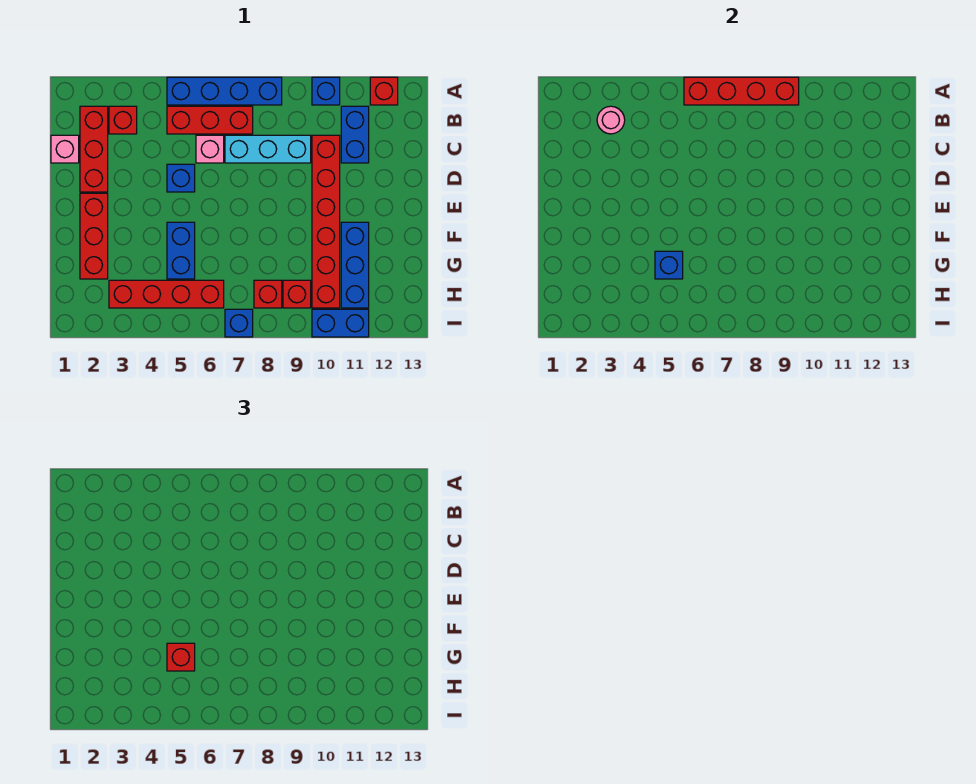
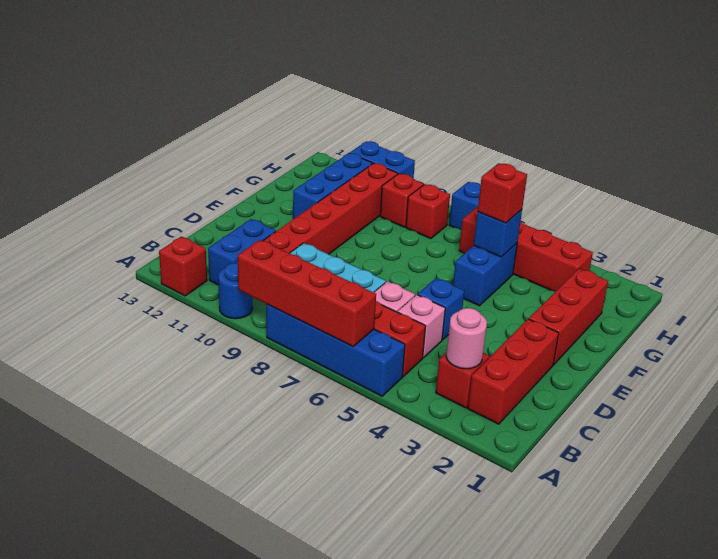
blue brick A10 level 1 -> blue round brick A10 level 1
pink brick C1 level 1 -> pink brick C5 level 1

